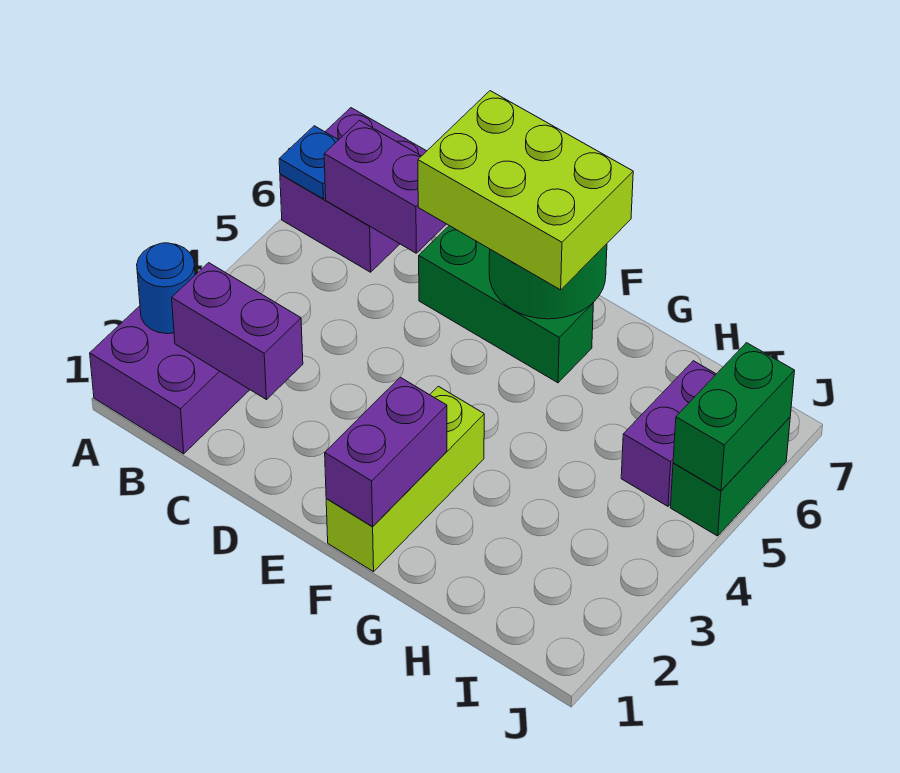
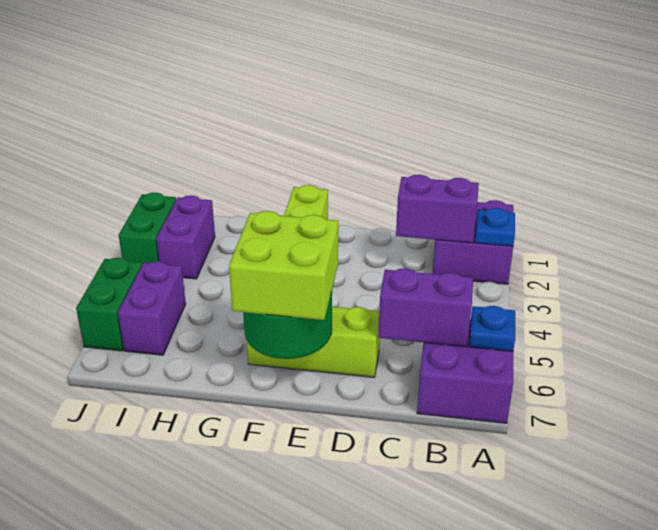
blue round brick A2 level 2 -> blue plate A2 level 2
green brick D6:F6 level 1 -> lime brick D6:F6 level 1
lime brick D6:F7 level 3 -> lime brick E6:F7 level 3
purple brick F1:F2 level 2 -> purple brick I2:I3 level 1
green brick J5:J6 level 2 -> green brick J2:J3 level 1

